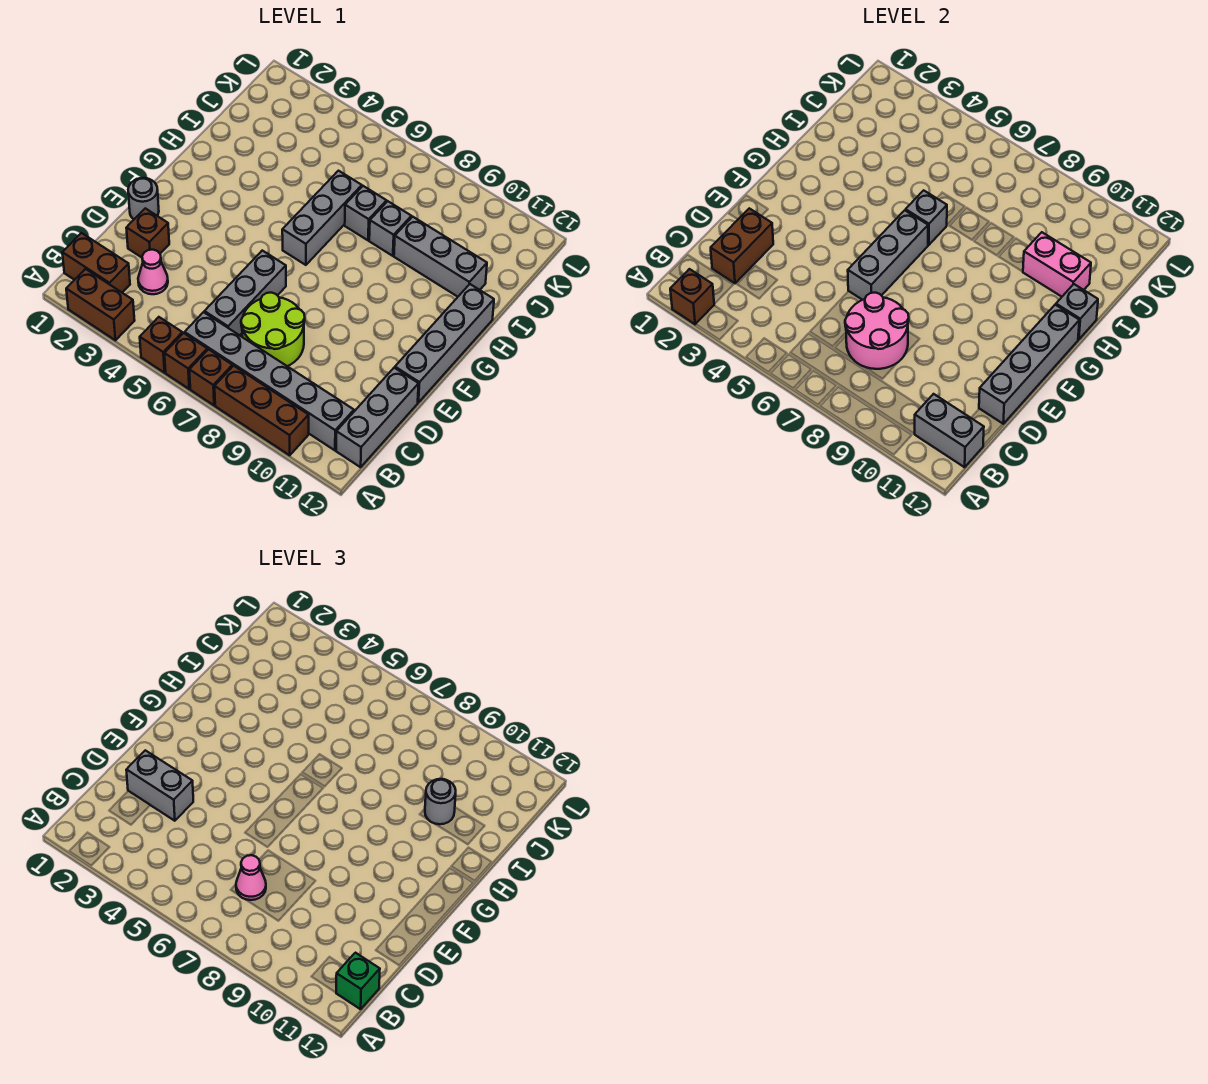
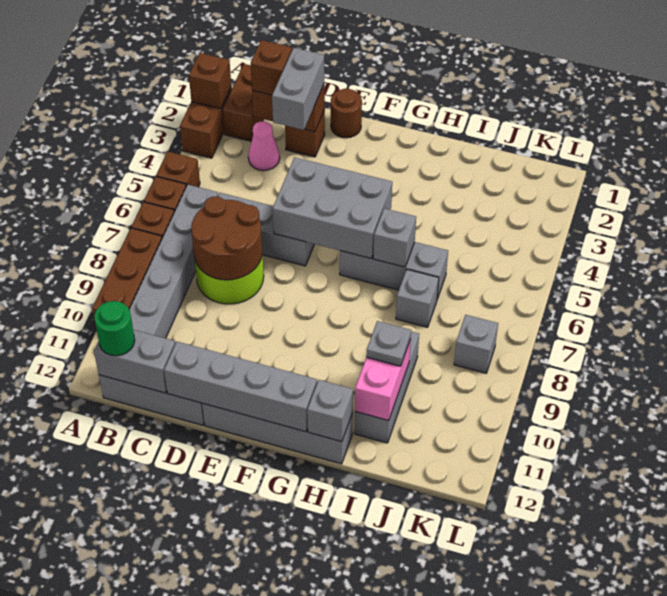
grey brick B11:B12 level 2 -> grey brick B12:C12 level 2
green brick B12 level 3 -> green round brick B12 level 3
none -> brown brick C2 level 3
pink round brick C7:D8 level 2 -> brown round brick C7:D8 level 2
pink cone C7 level 3 -> none
grey round brick E1 level 1 -> brown round brick E1 level 1
grey brick E6:G6 level 2 -> grey brick E5:G6 level 2
grey brick I8 level 1 -> grey brick K8 level 1
grey round brick I10 level 3 -> grey plate I10 level 3

